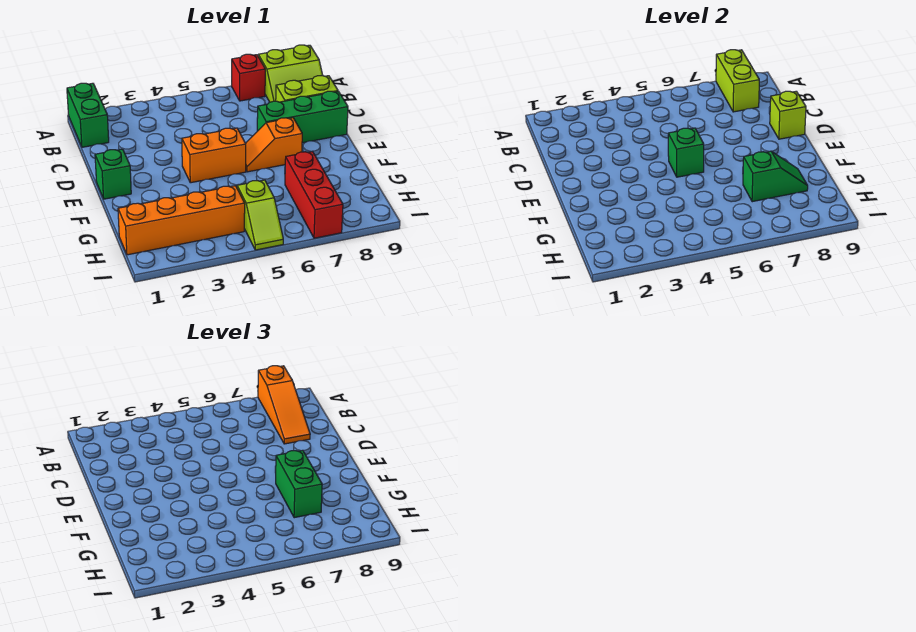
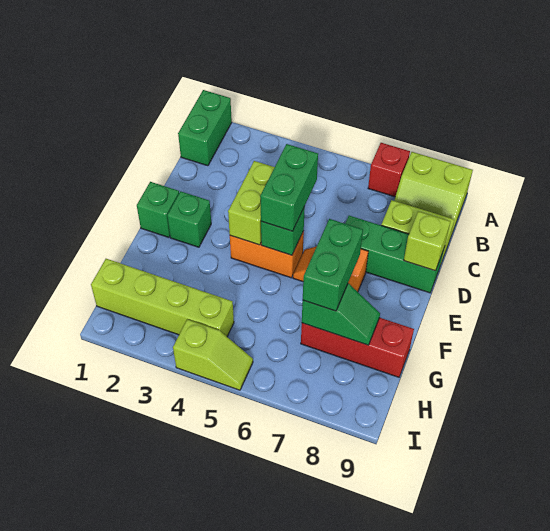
lime brick A8:B8 level 2 -> lime brick D4:E4 level 2
orange slope A8:C8 level 3 top A -> none
none -> green brick D5:E5 level 3
none -> green brick E2 level 1
red brick G7:I7 level 1 -> red brick G7:G9 level 1
orange brick H1:H4 level 1 -> lime brick H1:H4 level 1
lime slope H5:I5 level 1 top H -> lime slope I4:I5 level 1 top 4

